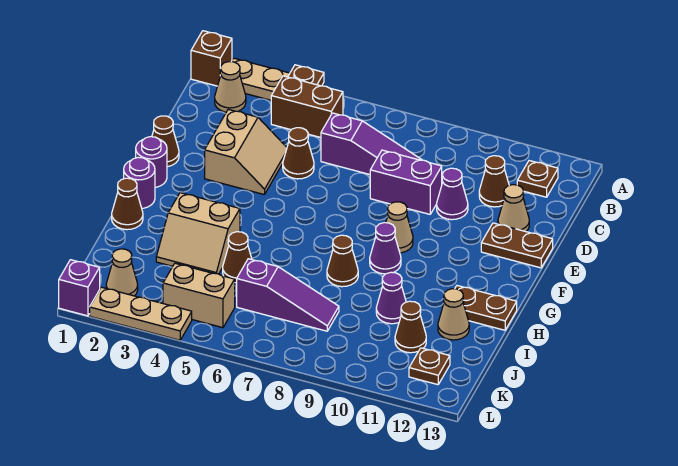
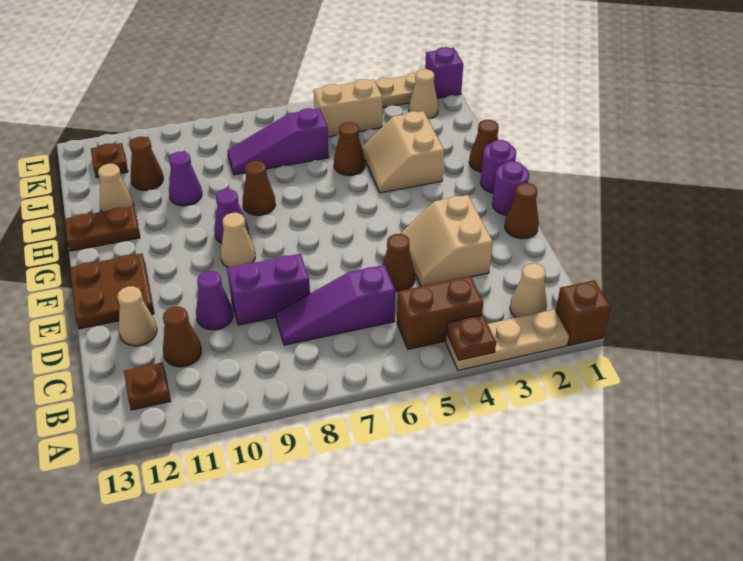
brown plate E12:E13 level 1 -> brown plate E12:F13 level 1
tan slope H3:I4 level 1 top H -> tan slope H3:I4 level 1 top 3

